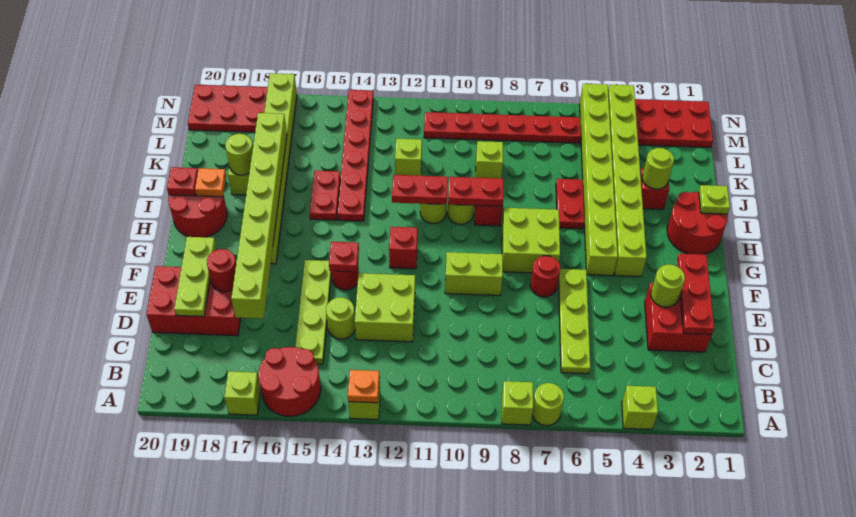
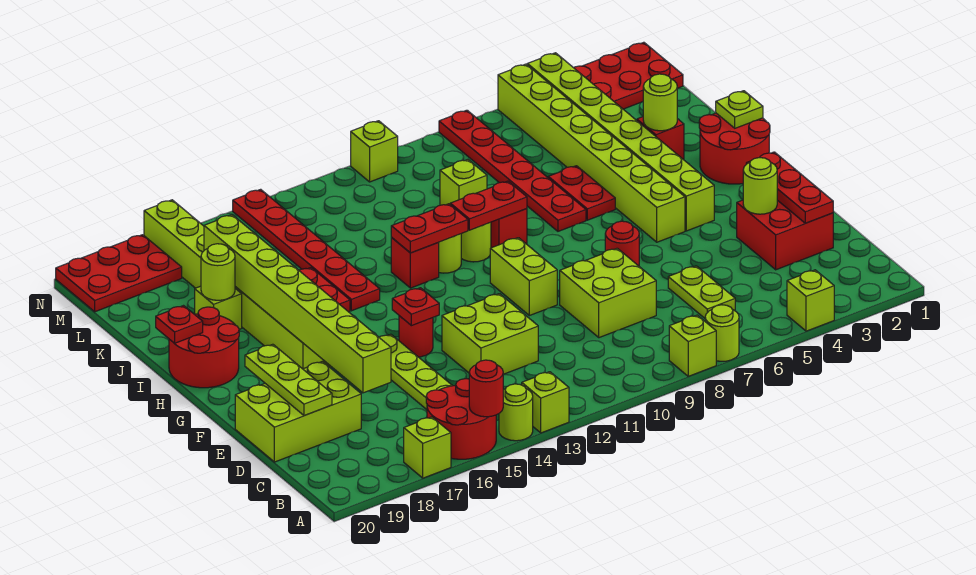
orange plate A13 level 2 -> none
lime plate C6:F6 level 1 -> lime plate C6:D6 level 1
lime round brick D14 level 1 -> lime round brick A14 level 1
red brick D18:E20 level 1 -> lime brick D18:E20 level 1
red round brick E18 level 2 -> red round brick A15 level 2
lime brick F9:F10 level 1 -> lime brick F10:G10 level 1
lime brick G7:H8 level 1 -> lime brick D8:E9 level 1
red brick G12 level 1 -> red brick I12 level 1
orange plate I19 level 2 -> none
lime brick K12 level 1 -> lime brick N10 level 1
red plate M6:M11 level 1 -> red plate I7:N7 level 1

